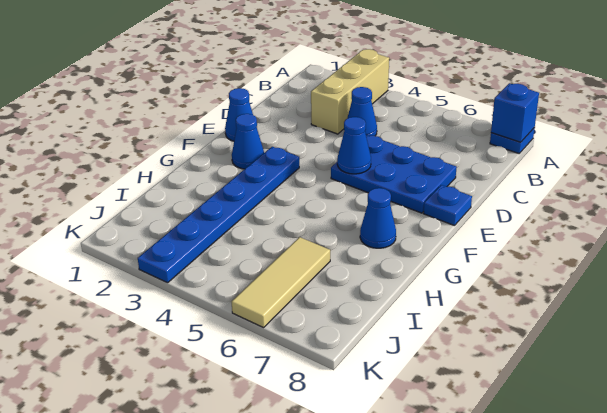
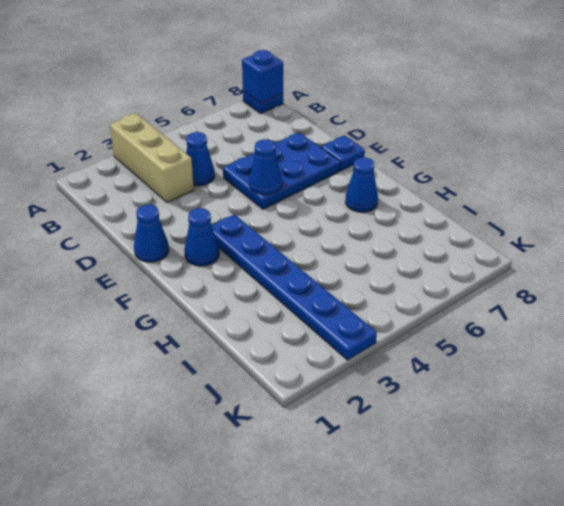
tan tile I6:K6 level 1 -> none

